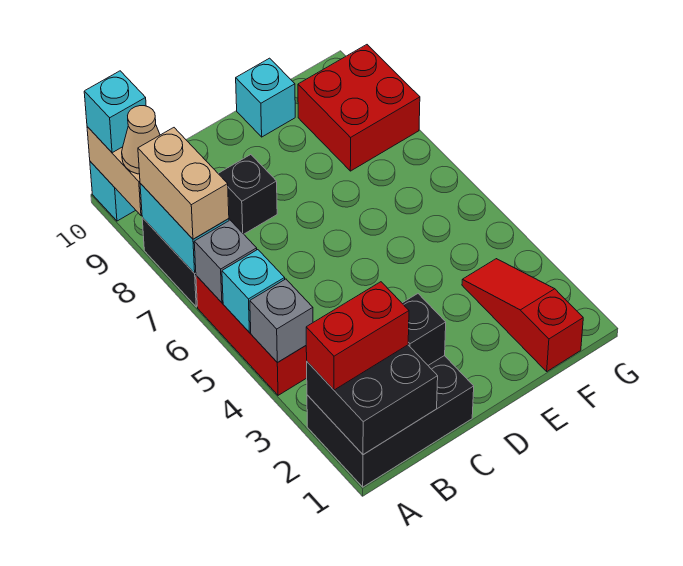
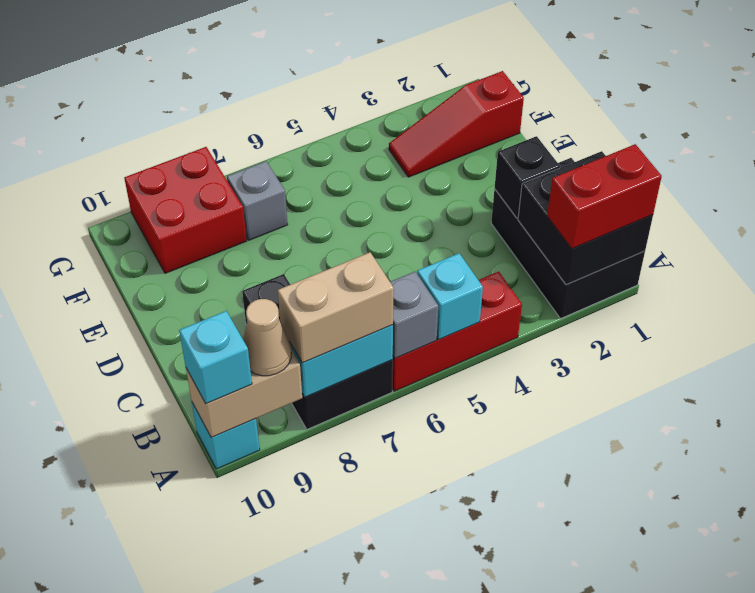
red brick A2:B2 level 3 -> red brick A1:A2 level 3
grey brick A4 level 2 -> grey brick F7 level 1
cyan brick E10 level 1 -> none

